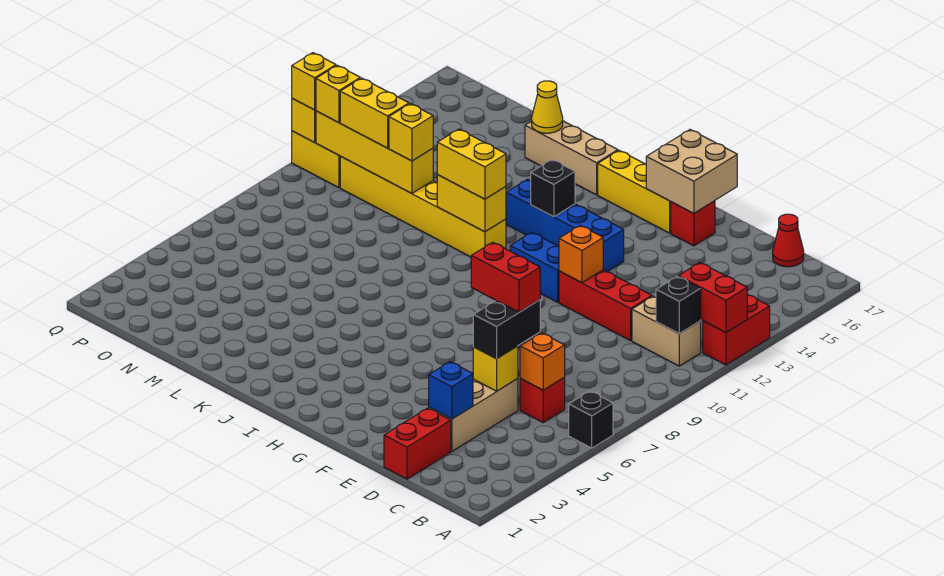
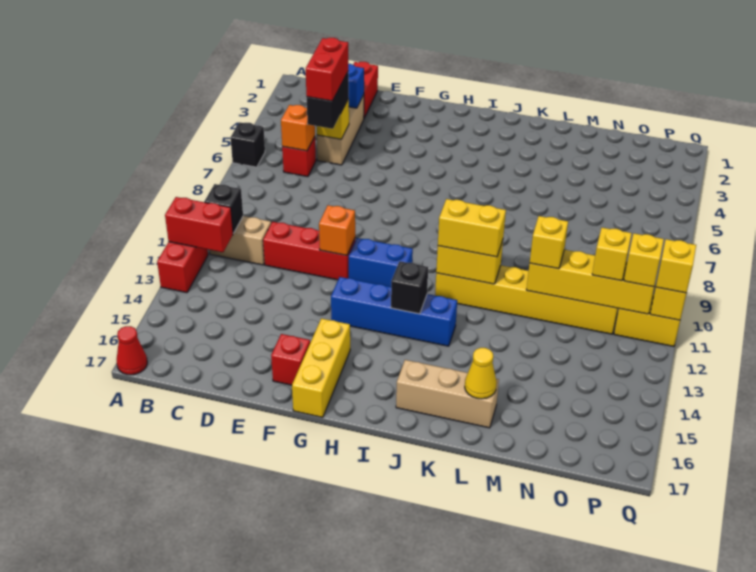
red cone C17 level 1 -> red cone A17 level 1
red brick D6:E6 level 4 -> red brick D5:D6 level 4
tan brick F16:G17 level 2 -> none
yellow brick G16:I16 level 1 -> yellow brick G15:G17 level 1
yellow brick N11:O11 level 3 -> yellow brick O11 level 3

